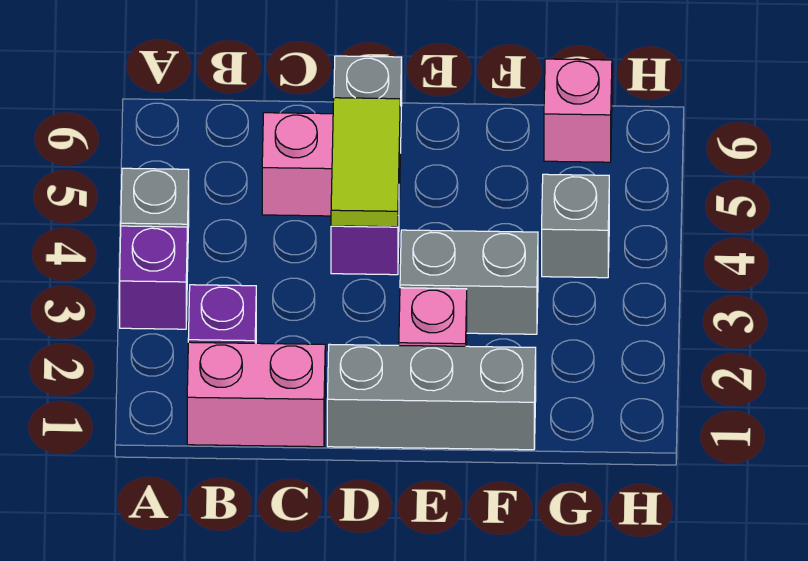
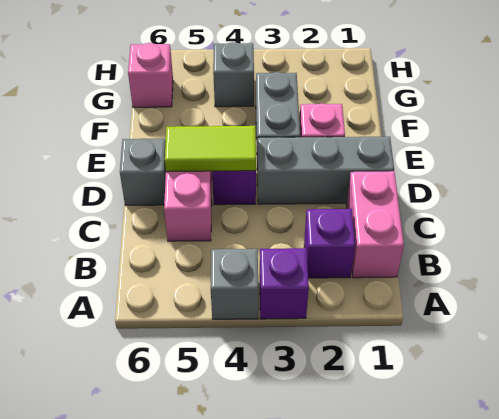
grey brick D1:F1 level 1 -> grey brick D1:D3 level 1

